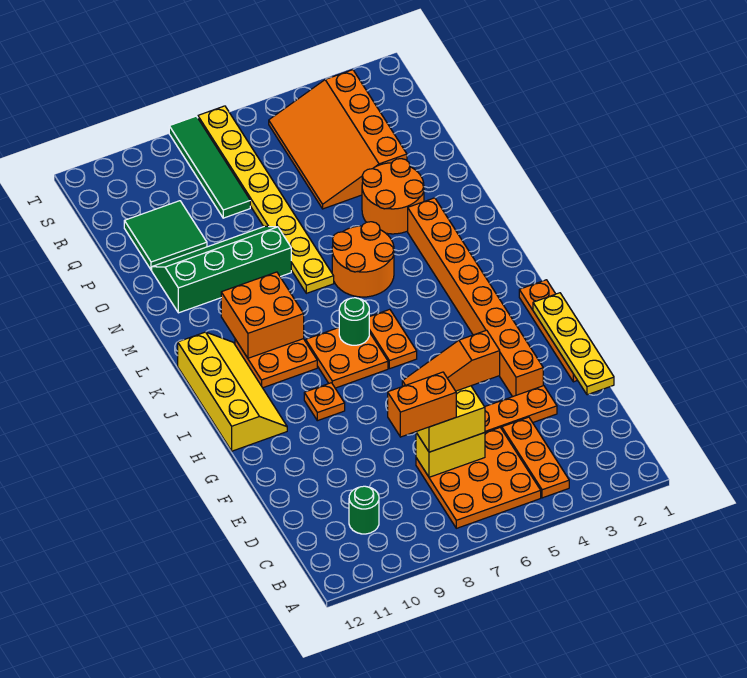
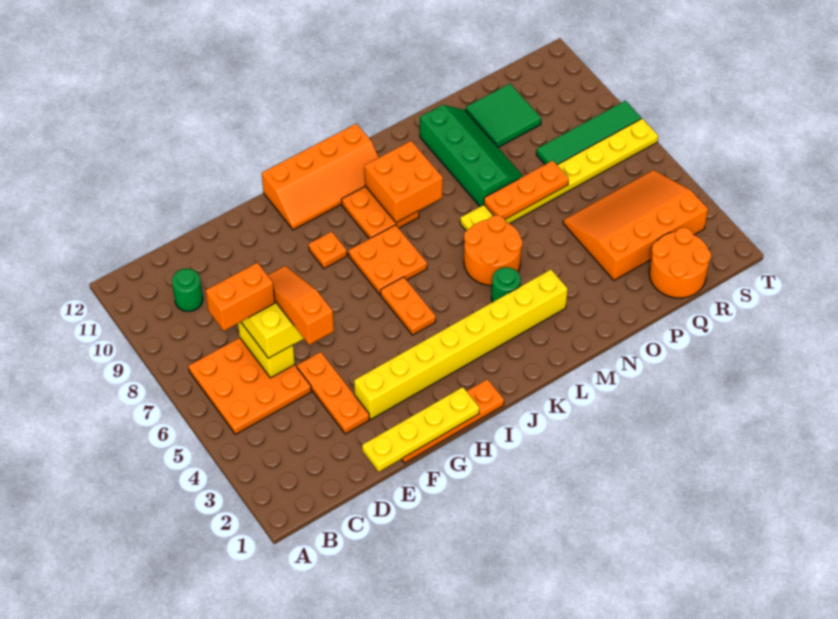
orange plate B4:D4 level 1 -> orange plate N7:P7 level 2
orange brick D7:D8 level 4 -> orange brick C7:D7 level 4
orange brick F3:M3 level 1 -> yellow brick F3:M3 level 1
yellow slope H11:K12 level 1 top 12 -> orange slope H11:K12 level 1 top 12
orange plate I6:J6 level 1 -> orange plate I5:I6 level 1
green round brick J7 level 2 -> green round brick L4 level 1
orange round brick N3:O4 level 1 -> orange round brick Q1:R2 level 1

